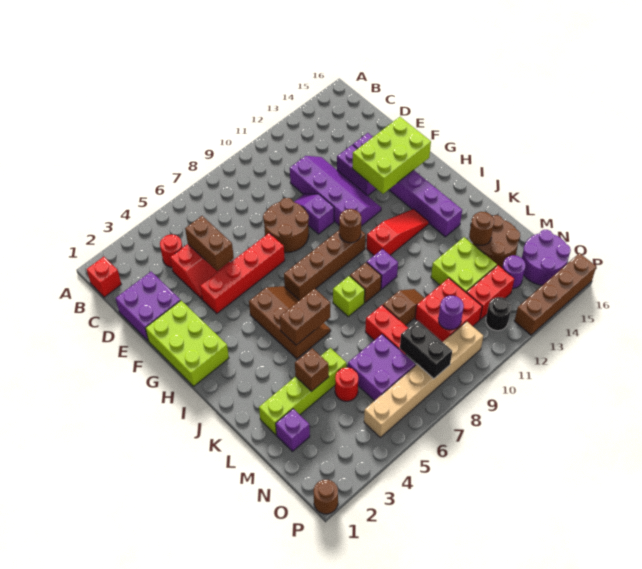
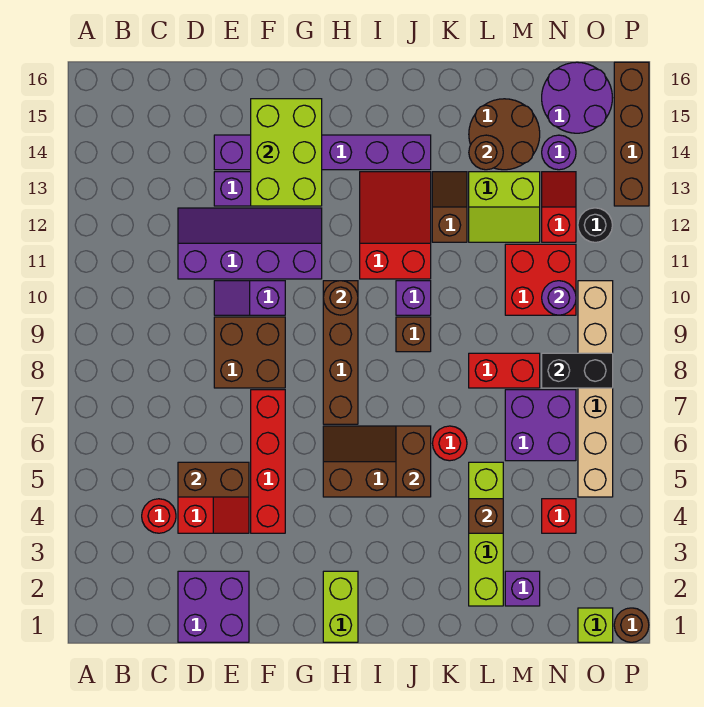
red brick B1 level 1 -> red brick N4 level 1
brown round brick E8:F9 level 1 -> brown brick E8:F9 level 1
lime brick F1:H2 level 1 -> lime brick H1:H2 level 1
red slope I11:I13 level 1 top 11 -> red slope I11:J13 level 1 top 11
lime brick J8 level 1 -> lime brick O1 level 1
brown slope L9:L10 level 1 top 9 -> brown slope K12:K13 level 1 top 12
lime brick L12:M13 level 1 -> lime slope L12:M13 level 1 top 13
red round brick M5 level 1 -> red round brick K6 level 1
red brick N12:N13 level 1 -> red slope N12:N13 level 1 top 12

